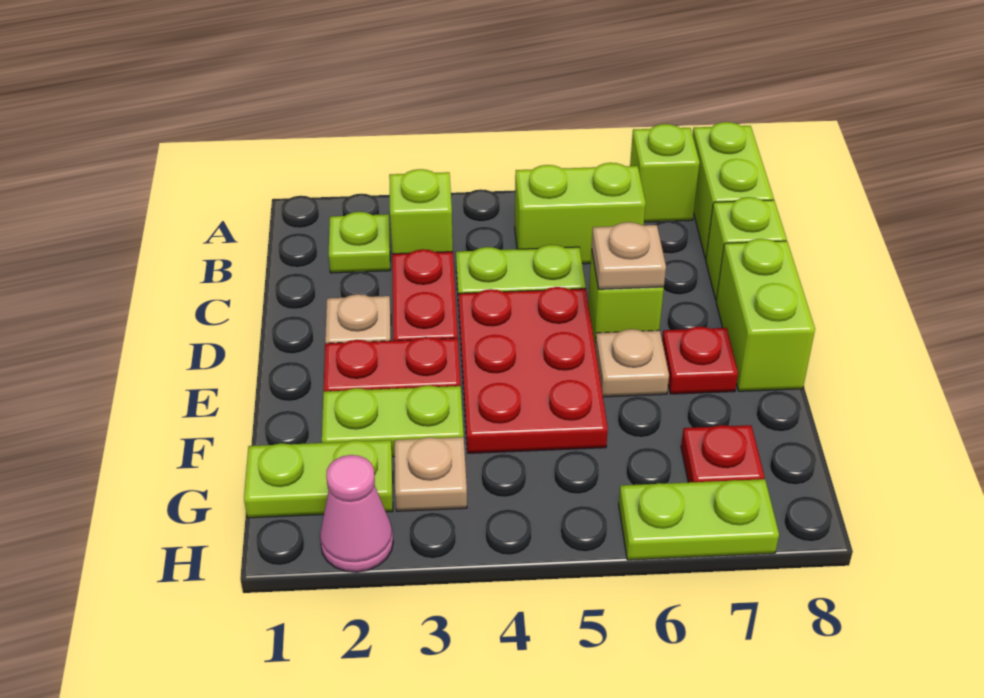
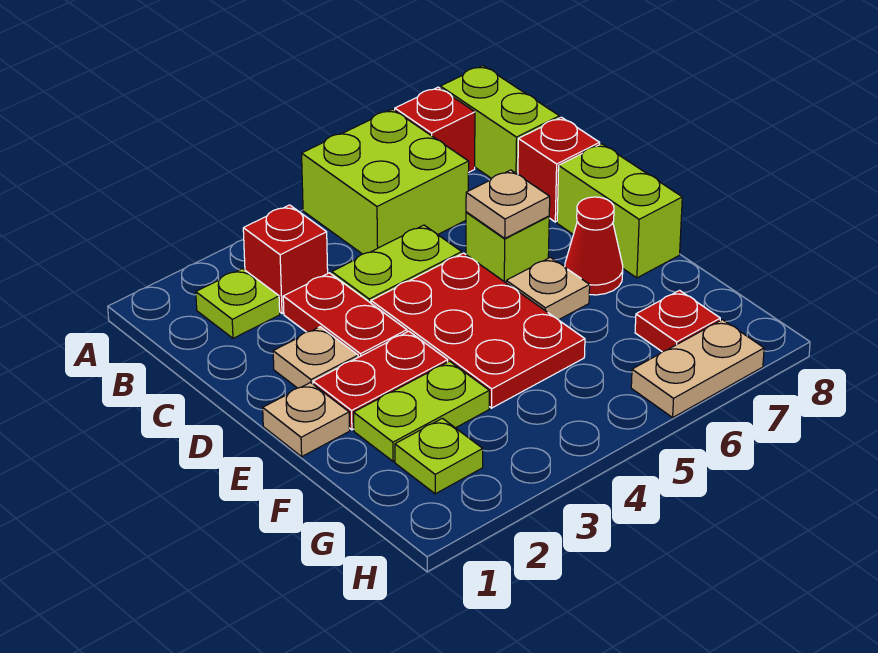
lime brick A7 level 1 -> red brick A7 level 1
lime brick B3 level 1 -> red brick B3 level 1
lime brick B5:B6 level 1 -> lime brick A5:B6 level 1
lime brick C8 level 1 -> red brick C8 level 1
red plate E7 level 1 -> red cone E7 level 1
lime plate G1:G2 level 1 -> lime plate G2 level 1
tan plate G3 level 1 -> tan plate E1 level 1
pink cone H2 level 1 -> none
lime plate H6:H7 level 1 -> tan plate H6:H7 level 1

